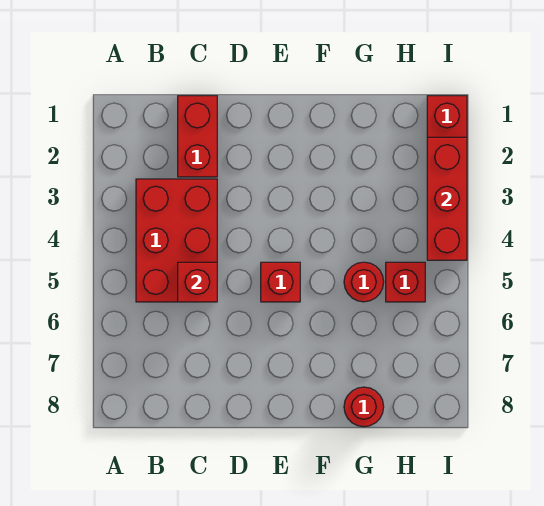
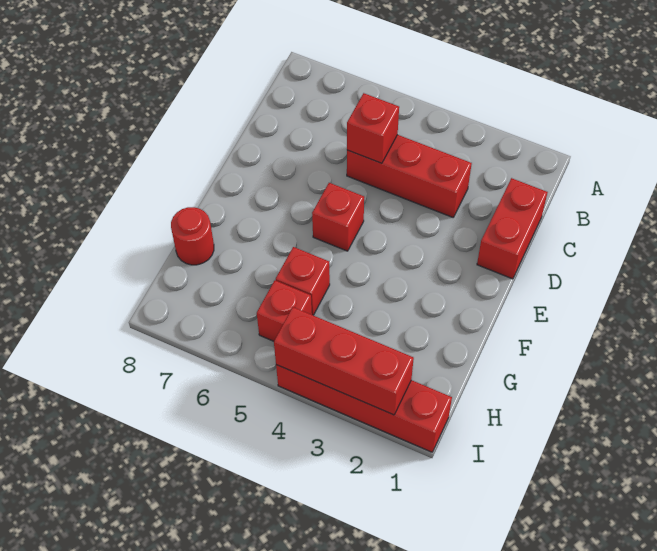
red brick B3:C5 level 1 -> red brick C3:C5 level 1
red brick C1:C2 level 1 -> red brick C1:D1 level 1
red round brick G5 level 1 -> red brick G5 level 1

